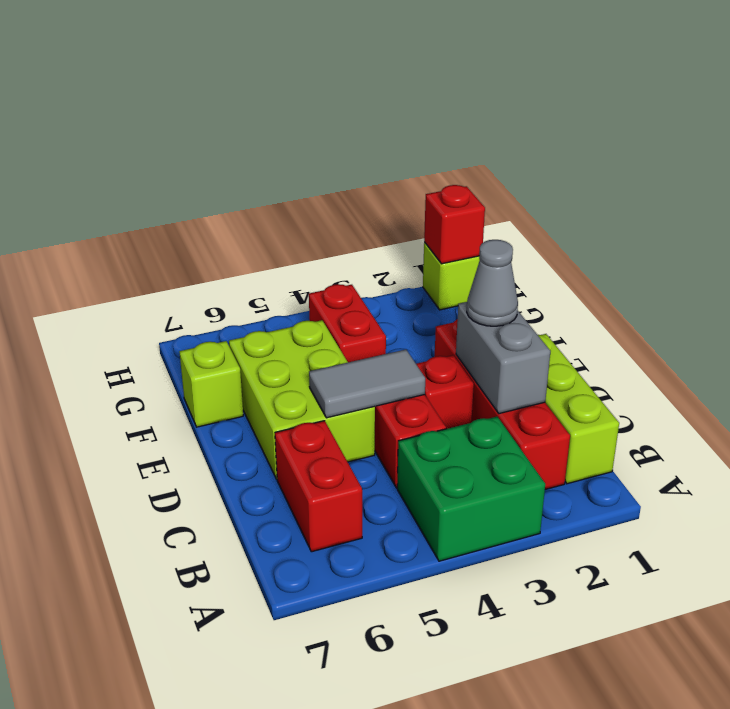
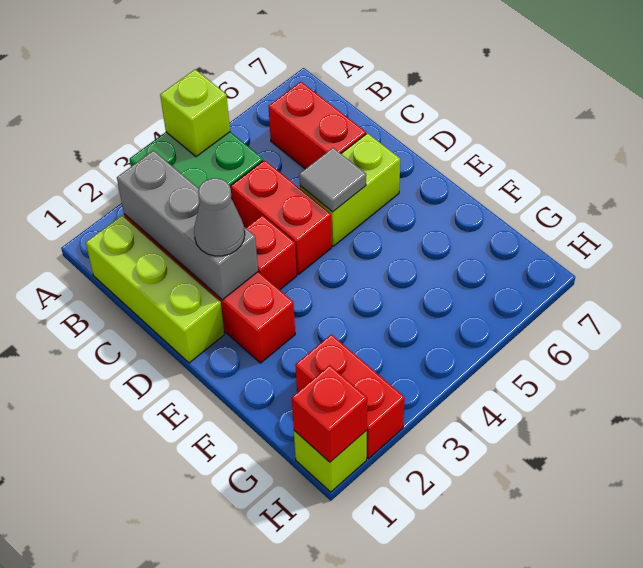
grey brick C2:D2 level 2 -> grey brick B2:D2 level 2
grey tile D4:D5 level 2 -> grey tile D5 level 2
lime brick D5:F6 level 1 -> lime brick D5:D6 level 1
red brick F4:G4 level 1 -> red brick G2:H2 level 1
lime brick F7 level 1 -> lime brick A4 level 2

